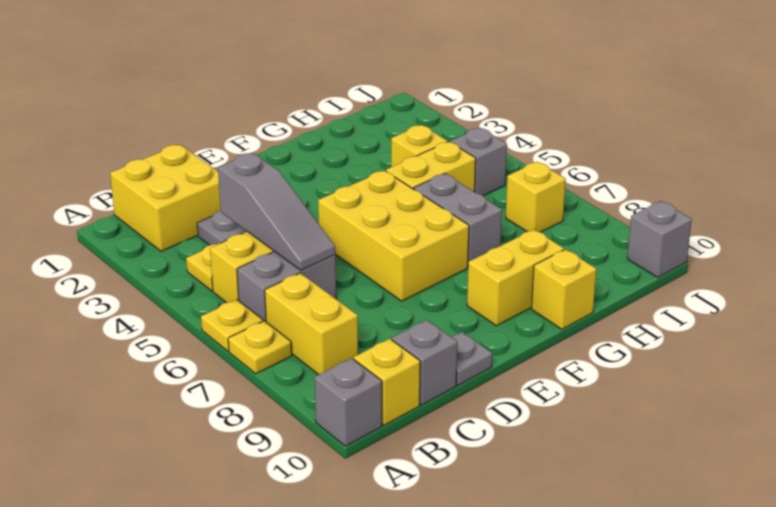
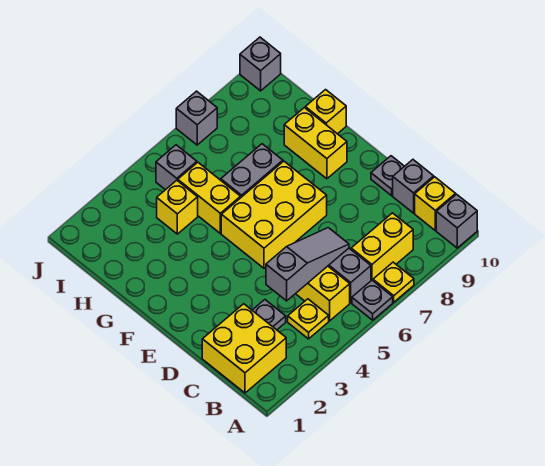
yellow plate A6 level 1 -> grey plate A6 level 1
yellow brick I7 level 1 -> none
none -> grey brick J7 level 1

